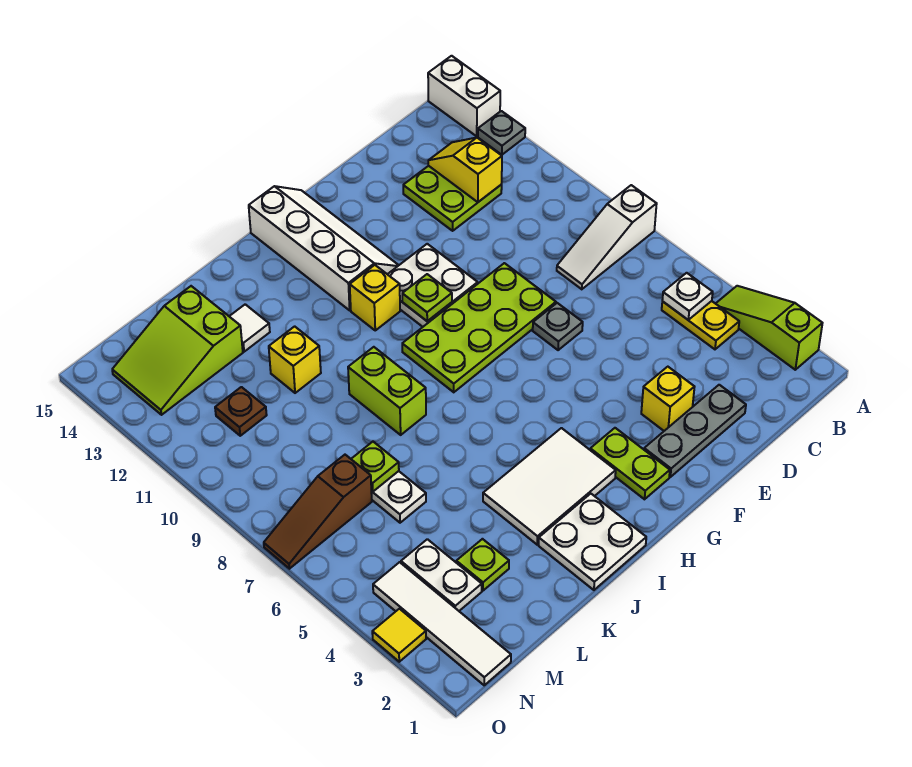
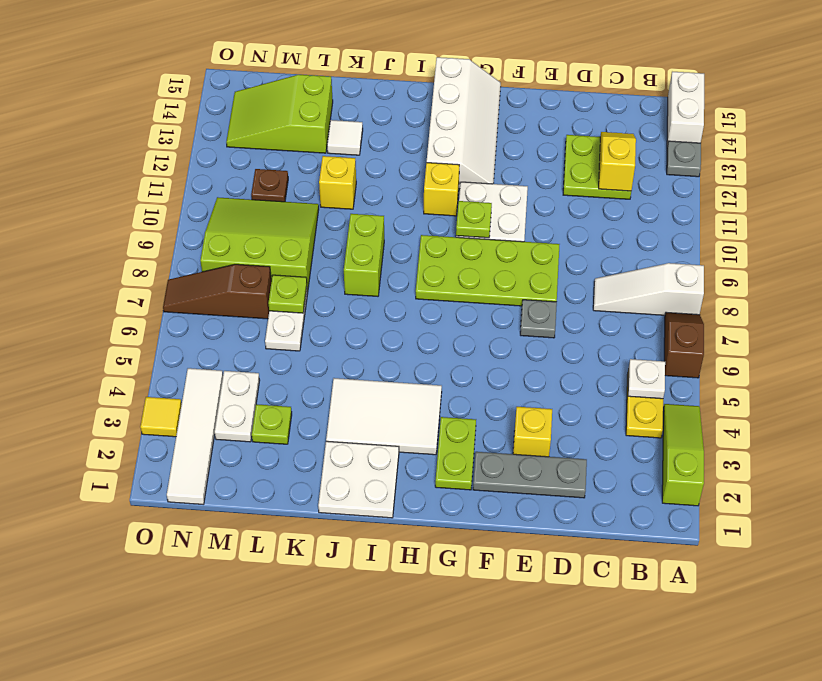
none -> brown slope A6:A7 level 1 top 6
none -> lime slope L8:N10 level 1 top 8

